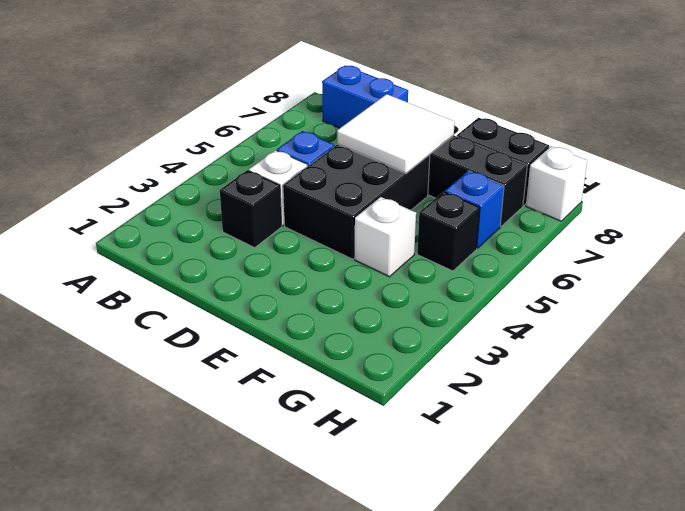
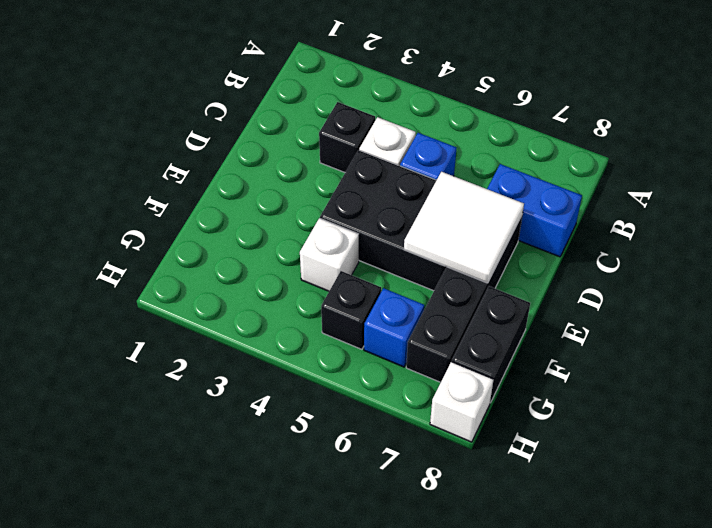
blue brick B8:C8 level 1 -> blue brick C7:C8 level 1

